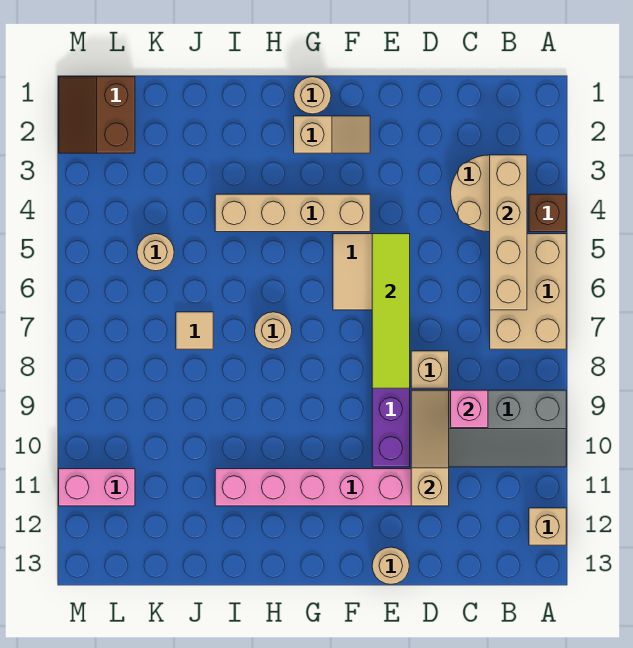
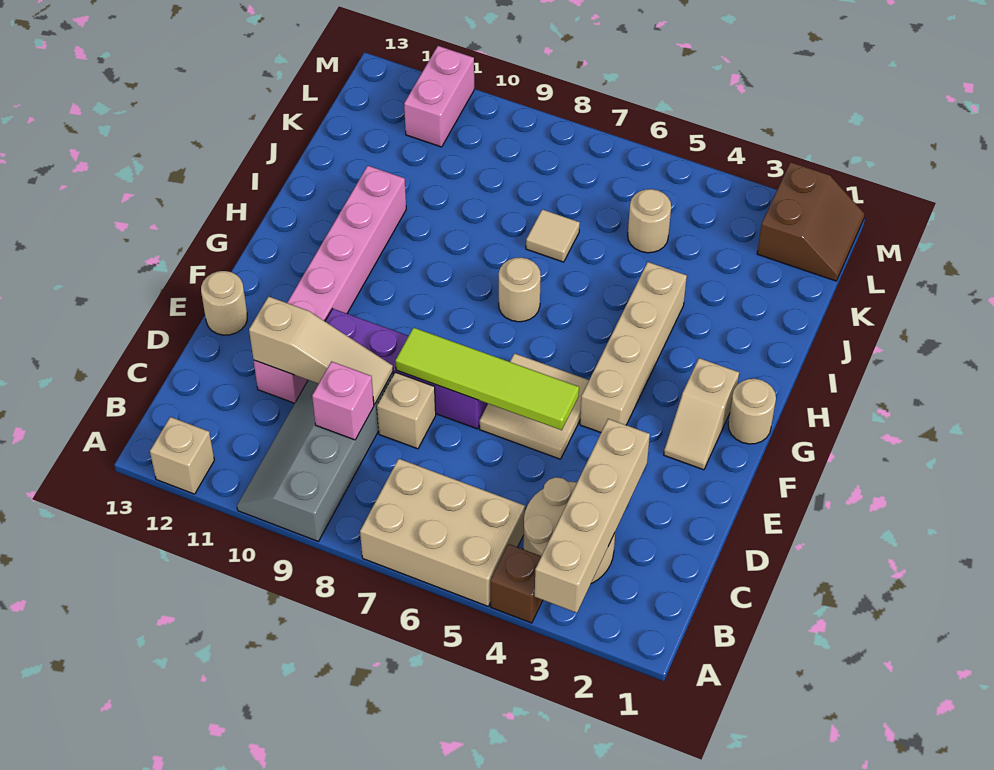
tan brick B3:B6 level 2 -> tan brick A3:D3 level 2
brown slope L1:M2 level 1 top L -> brown slope L1:M2 level 1 top 2

